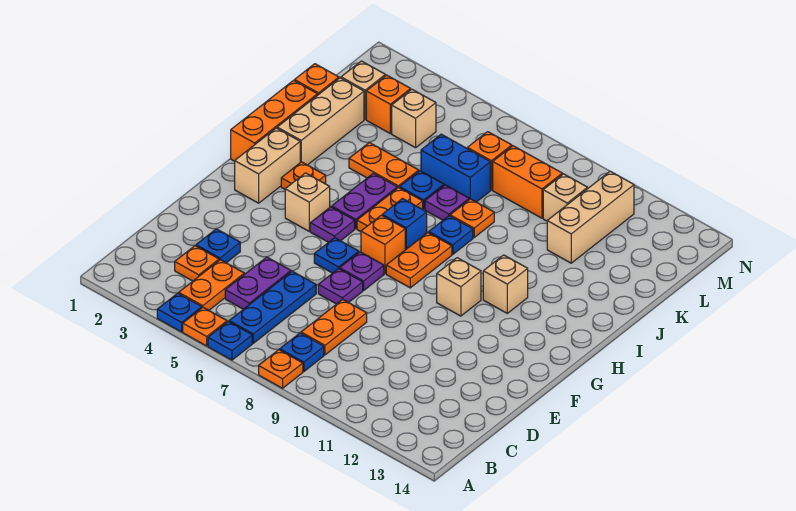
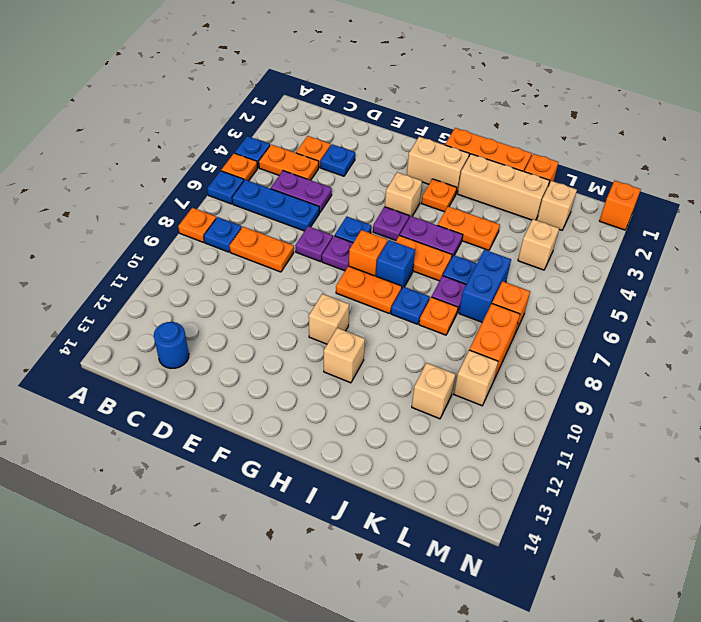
none -> blue round brick C13 level 1
orange plate J4:J5 level 1 -> orange plate I4:J4 level 1
tan brick K11:M11 level 1 -> tan brick K11 level 1
orange brick L3 level 1 -> orange brick N1 level 1

